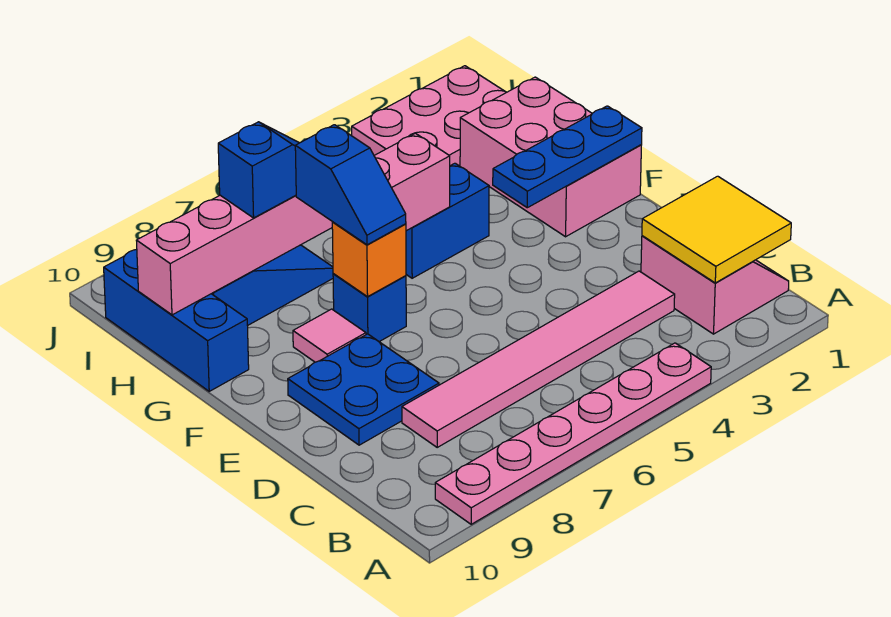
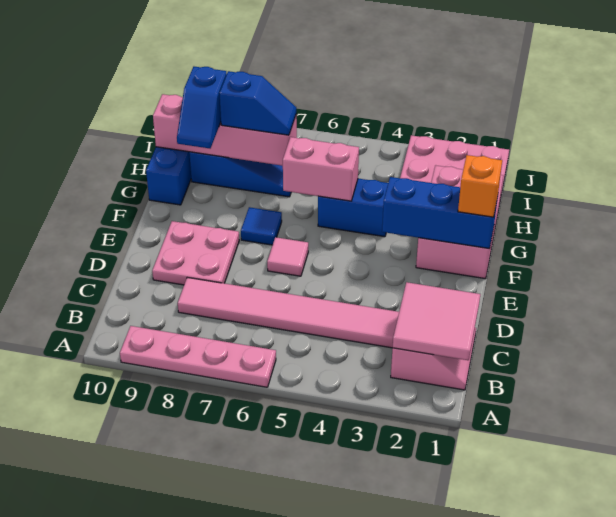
pink plate A4:A9 level 1 -> pink plate A6:A9 level 1
yellow tile B1:C2 level 2 -> pink tile B1:C2 level 2
blue plate D8:E9 level 1 -> pink plate D8:E9 level 1
blue plate F1:F3 level 2 -> blue brick F1:F3 level 2
blue brick F7 level 1 -> blue tile F7 level 1
orange brick F7 level 2 -> orange brick F1 level 3
blue slope F7:G7 level 3 top G -> blue slope G9:H9 level 3 top H
pink tile F8 level 1 -> pink tile E6 level 1

